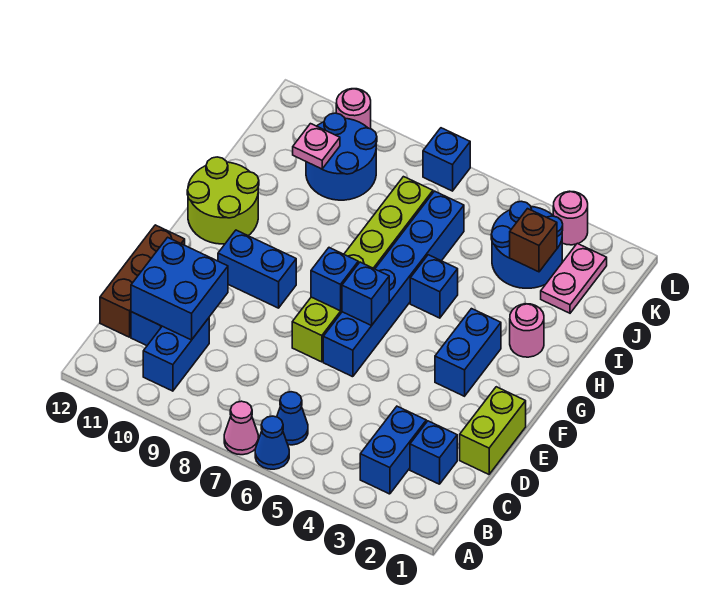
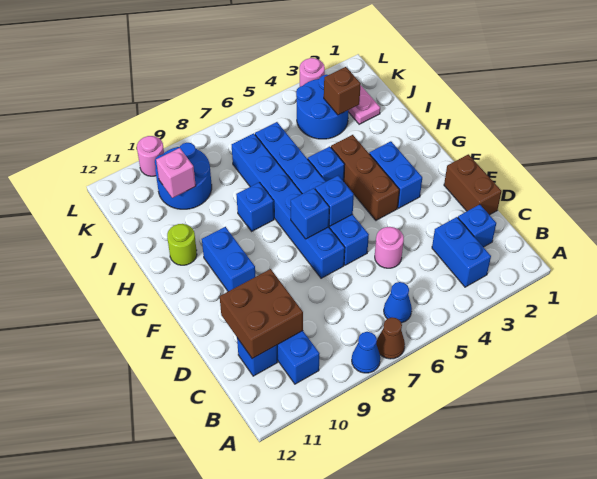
blue cone A6 level 1 -> blue cone A8 level 1
pink cone A7 level 1 -> brown cone A7 level 1
blue brick C10:D11 level 2 -> brown brick C10:D11 level 2
brown brick C12:E12 level 1 -> brown brick F4:H4 level 1
lime brick D1:E1 level 1 -> brown brick D1:E1 level 1
lime brick E7:J7 level 1 -> blue brick E7:J7 level 1
blue brick F9:F10 level 1 -> blue brick F10:G10 level 1
lime round brick G11:H12 level 1 -> lime round brick H11 level 1
pink round brick H2 level 1 -> pink round brick D5 level 1
pink plate J10 level 2 -> pink brick J10 level 2
blue brick L7 level 1 -> blue brick H8 level 1

